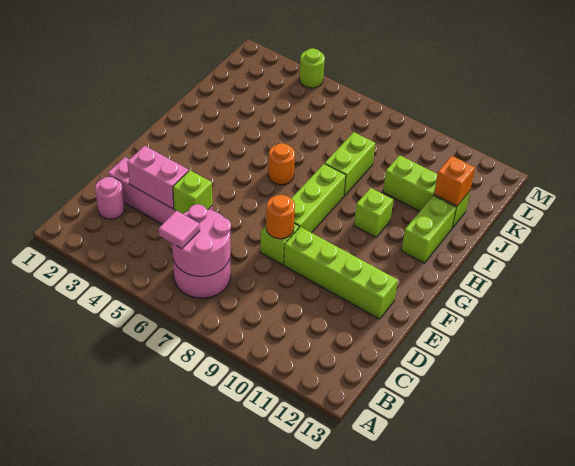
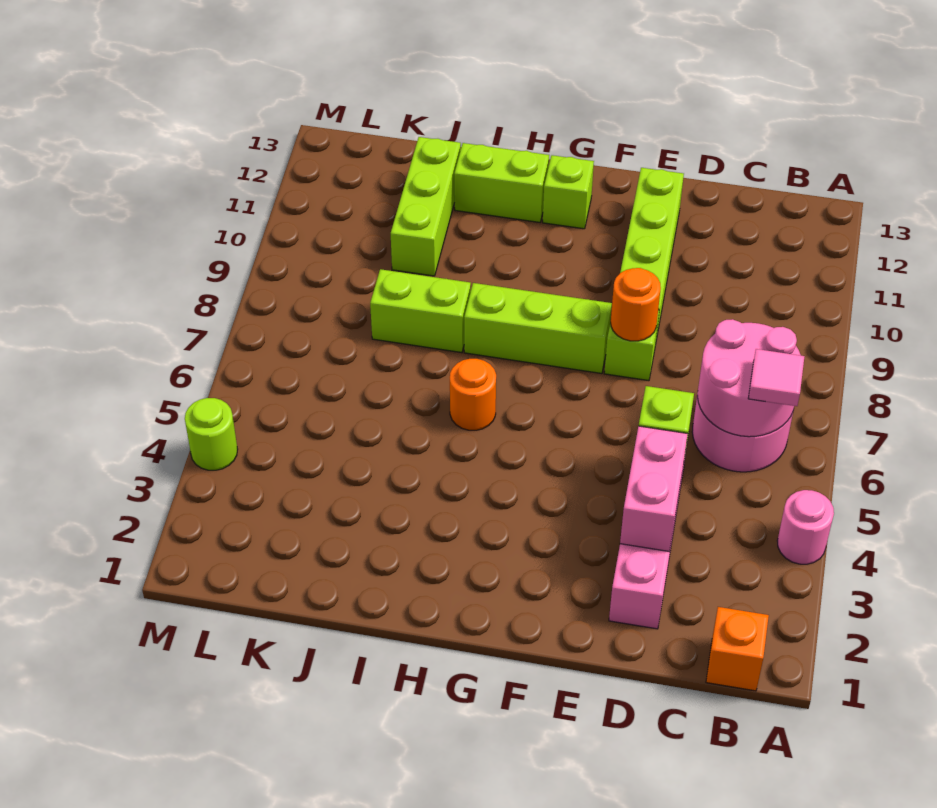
pink round brick C2 level 1 -> pink round brick A4 level 1
lime brick H10 level 1 -> lime brick G12 level 1
orange brick J12 level 2 -> orange brick B1 level 1

